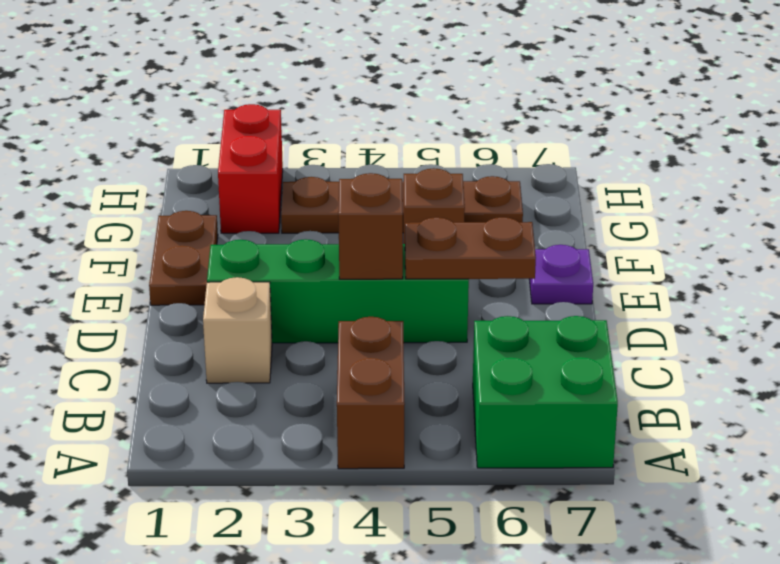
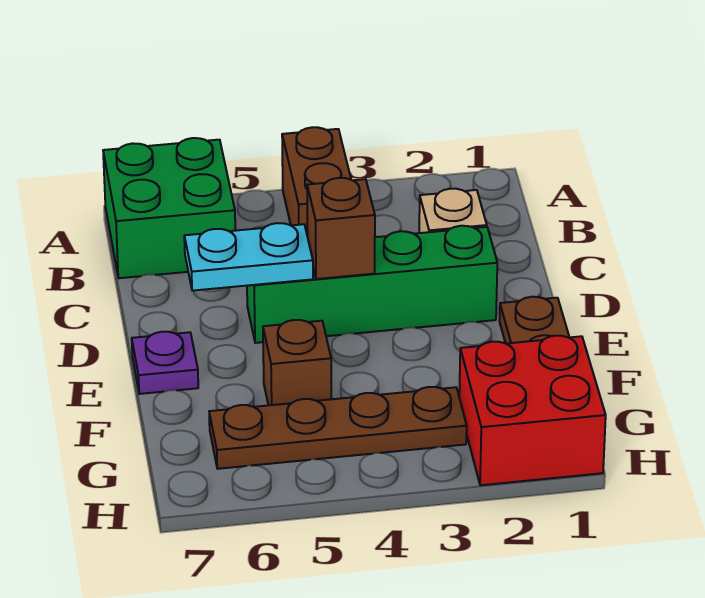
brown plate D5:D6 level 2 -> cyan plate D5:D6 level 2
red brick G2:H2 level 1 -> red brick G1:H2 level 1

